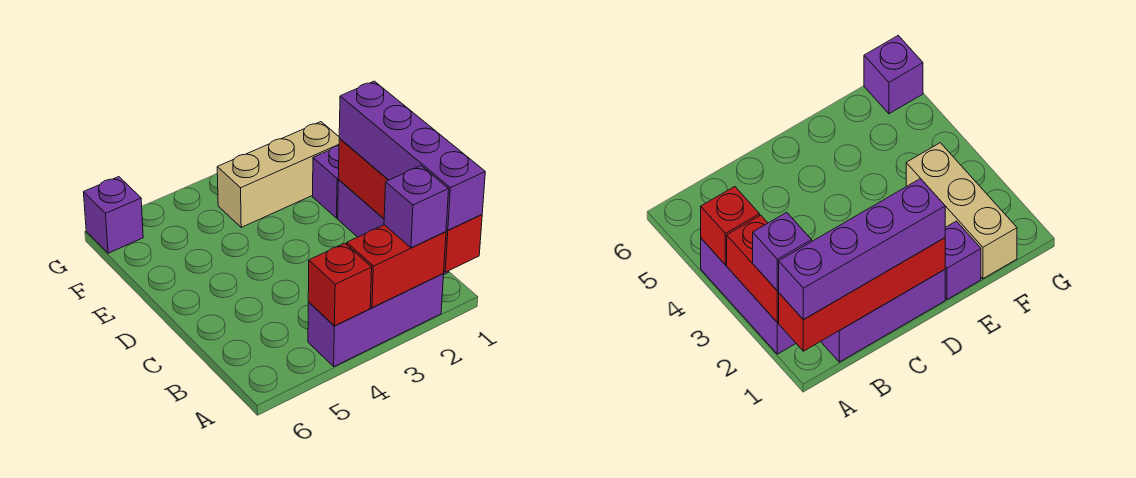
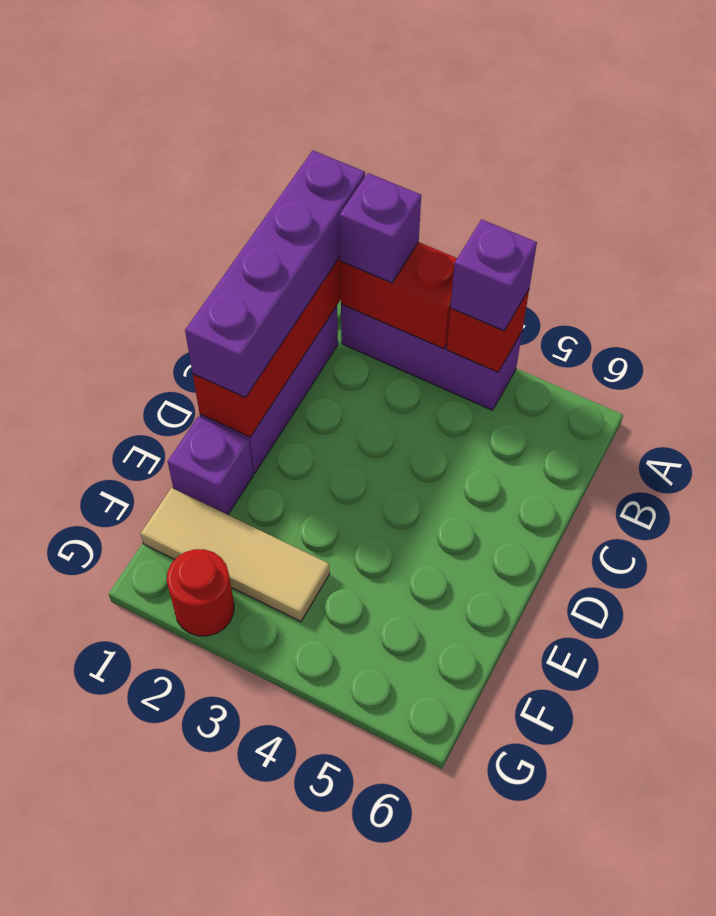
tan brick F1:F3 level 1 -> tan tile F1:F3 level 1
none -> red round brick G2 level 1
purple brick G6 level 1 -> purple brick A4 level 3

